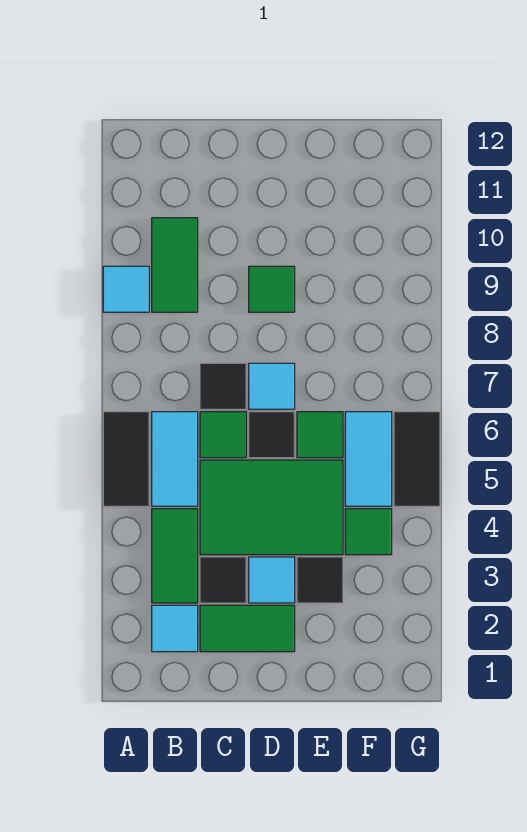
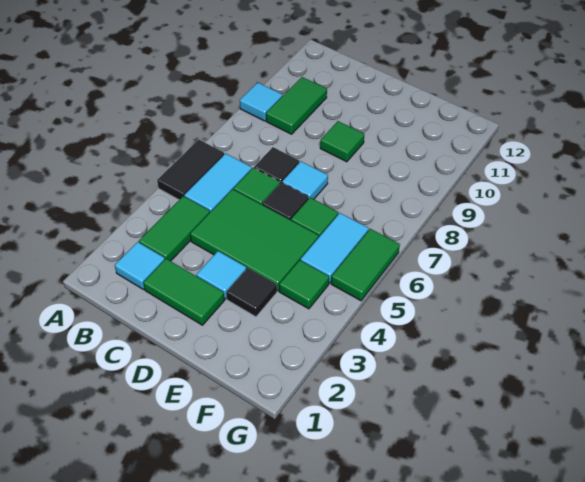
black tile C3 level 1 -> none
black tile G5:G6 level 1 -> green tile G5:G6 level 1

